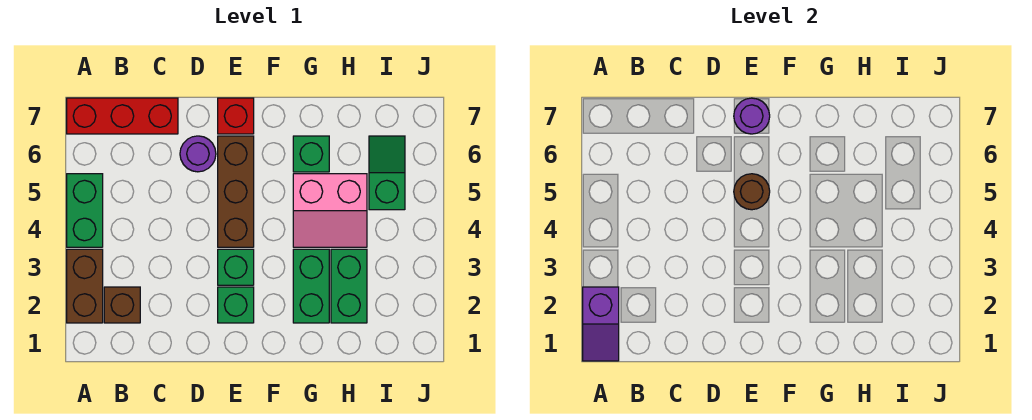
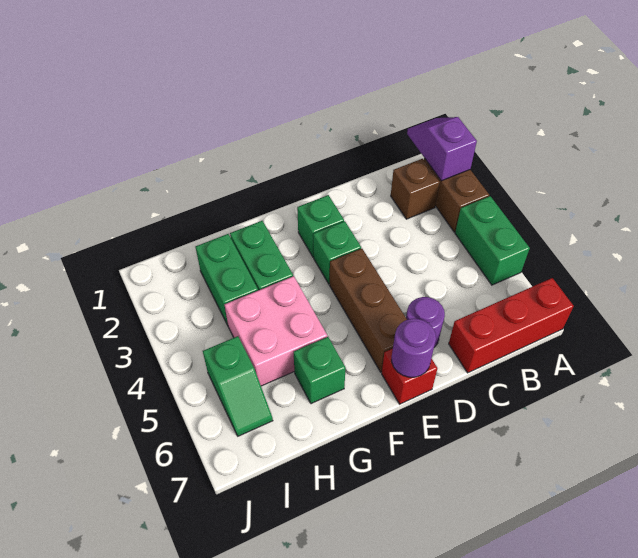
brown round brick E5 level 2 -> none
pink slope G4:H5 level 1 top 5 -> pink brick G4:H5 level 1

